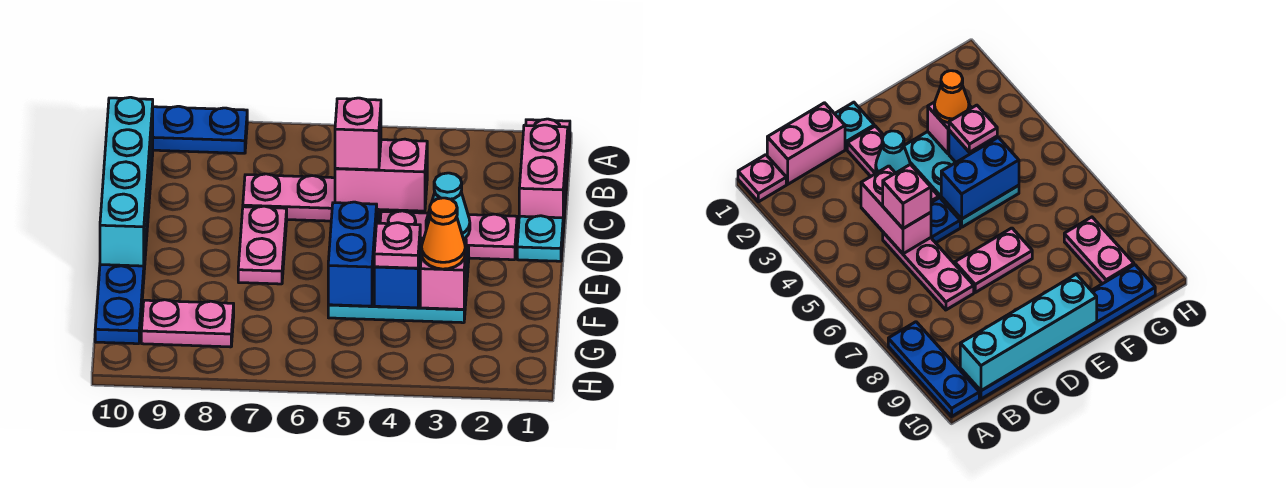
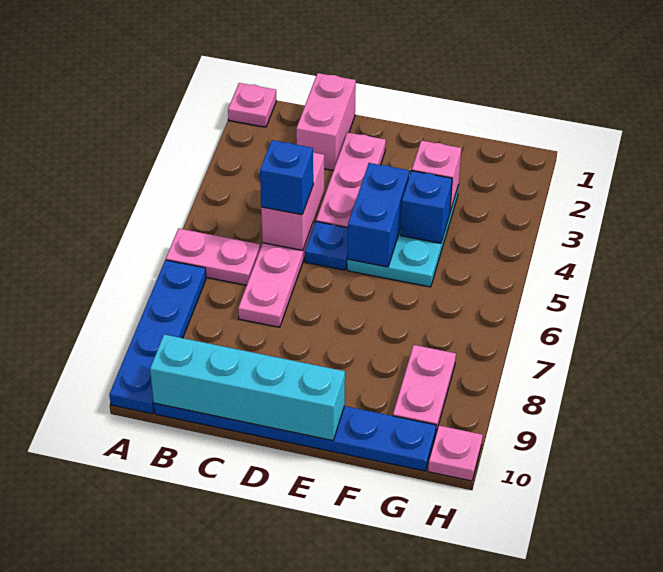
blue plate A8:A10 level 1 -> blue plate A7:A10 level 1
pink brick B1:C1 level 1 -> pink brick C1:C2 level 1
pink brick C5 level 3 -> blue brick C5 level 3
cyan plate D1 level 1 -> none
cyan cone D3 level 2 -> none
pink plate D7:E7 level 1 -> pink plate A6:B6 level 1
blue brick E5:F5 level 2 -> blue brick E4:E5 level 2
orange cone F3 level 3 -> none
pink plate F4 level 3 -> pink plate H10 level 1

